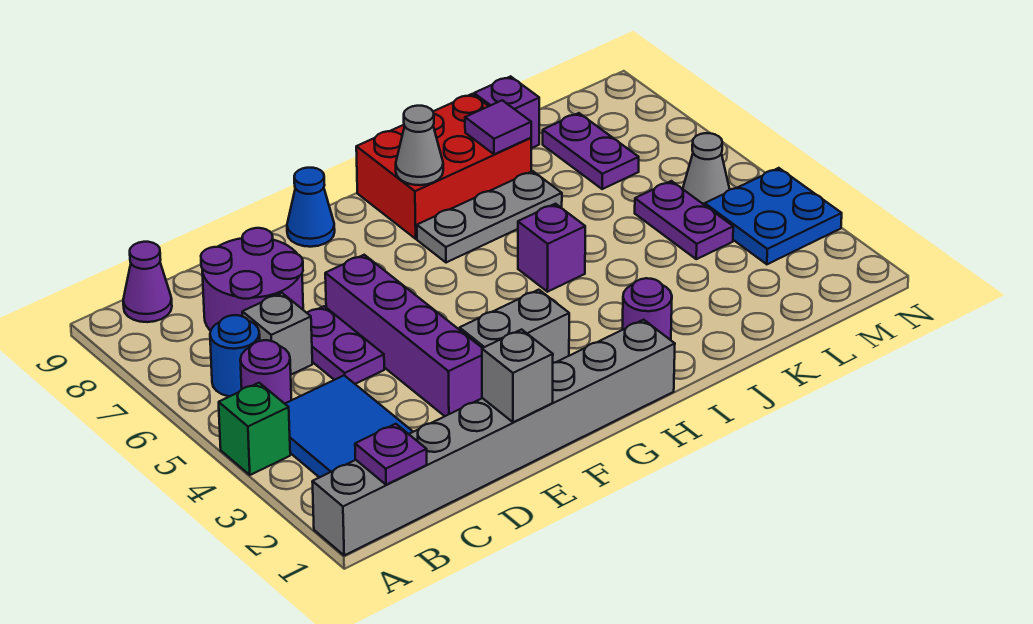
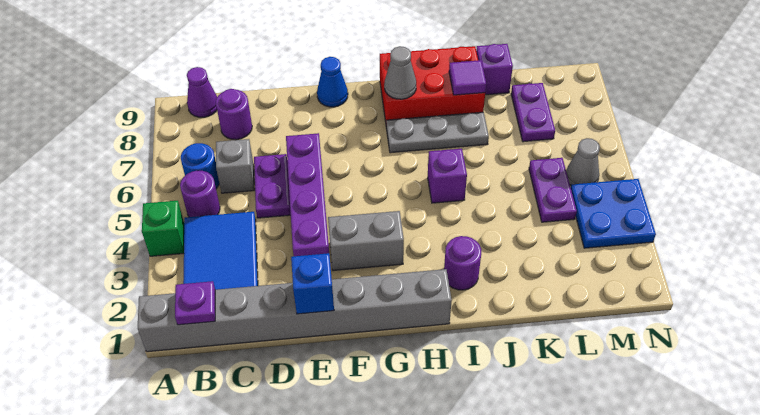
purple round brick C7:D8 level 1 -> purple round brick C8 level 1
grey brick E1 level 2 -> blue brick E1 level 2

